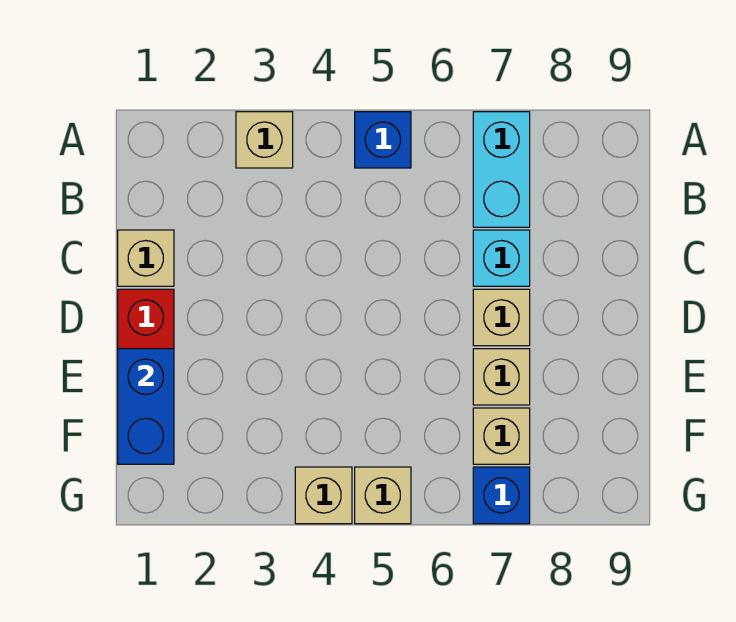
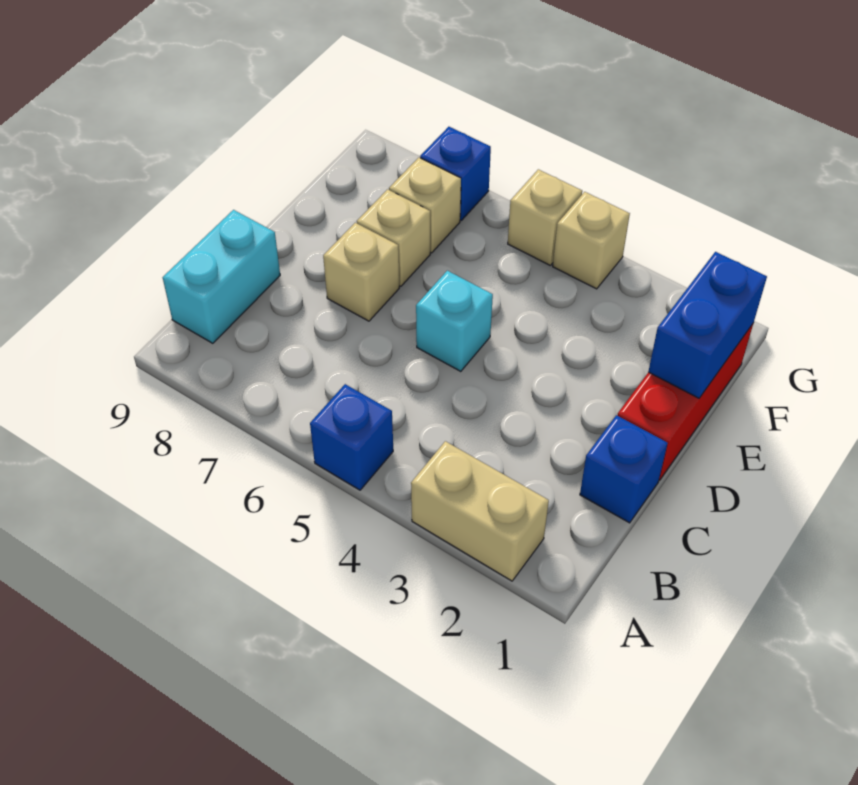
tan brick A3 level 1 -> tan brick A2:A3 level 1
cyan brick A7:B7 level 1 -> cyan brick B9:C9 level 1
tan brick C1 level 1 -> blue brick C1 level 1
cyan brick C7 level 1 -> cyan brick D5 level 1

